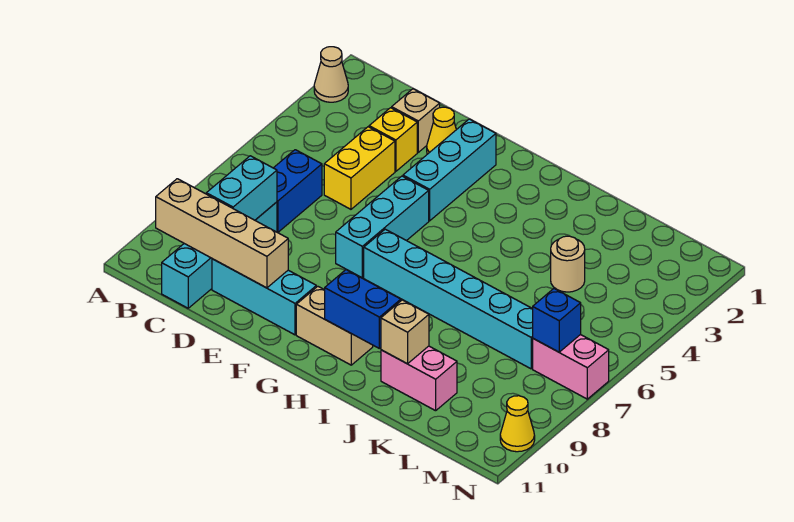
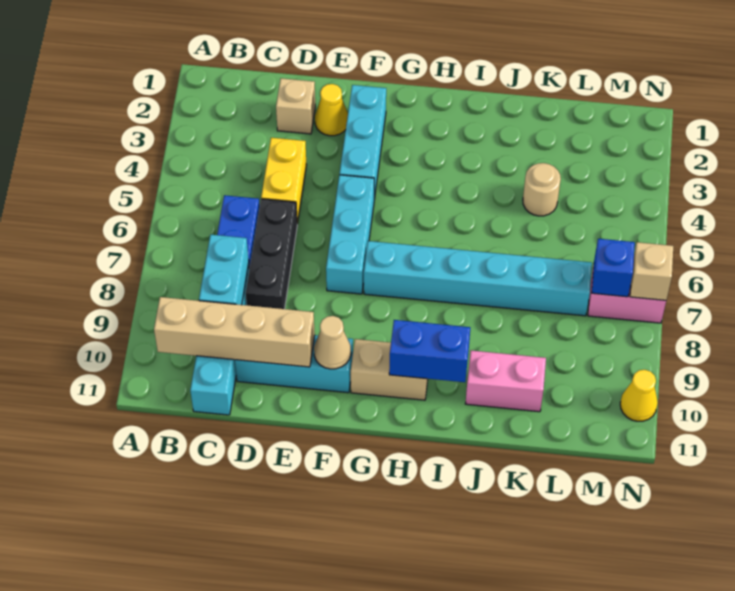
tan cone A2 level 1 -> tan cone F10 level 2
yellow brick D3 level 1 -> none
none -> black brick D6:D8 level 1
tan brick J10 level 2 -> tan brick N7 level 2

